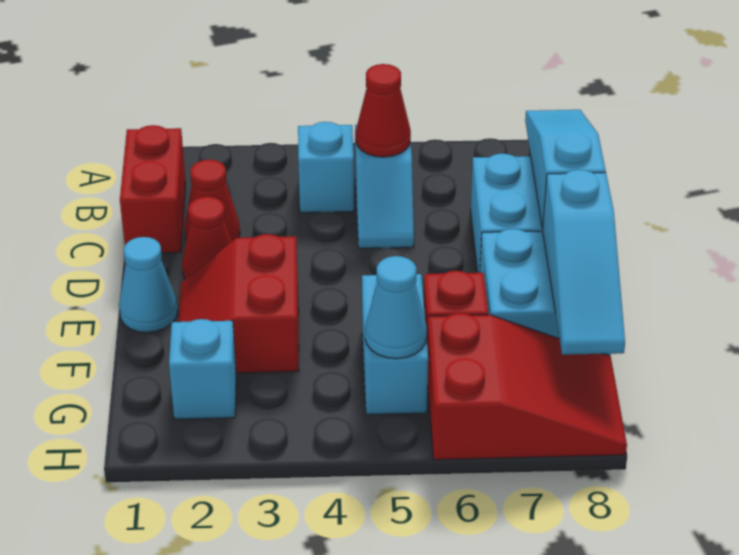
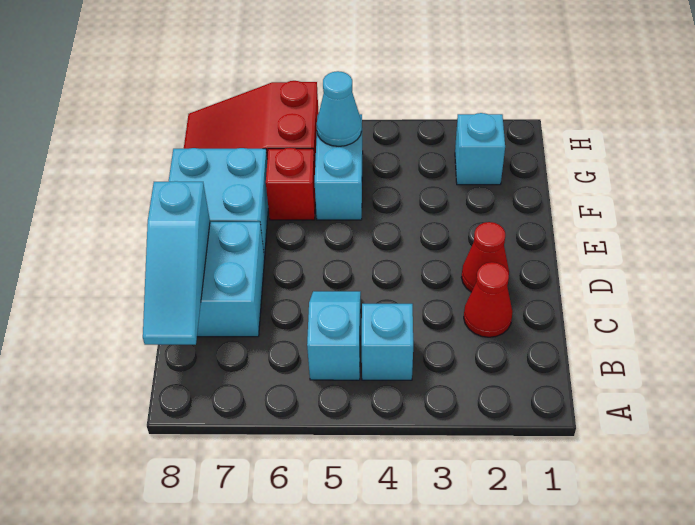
red brick B1:C1 level 1 -> none
red cone B5 level 2 -> none
cyan cone E1 level 1 -> none
red slope E2:F3 level 1 top 3 -> none
cyan slope E8:G8 level 2 top E -> none

